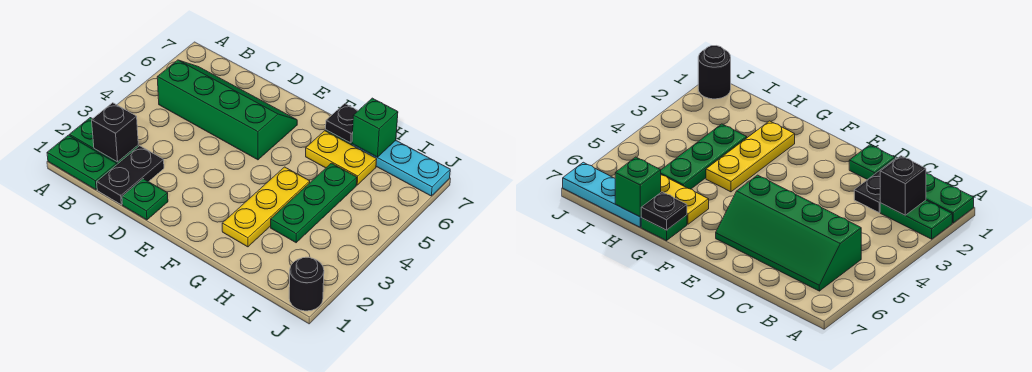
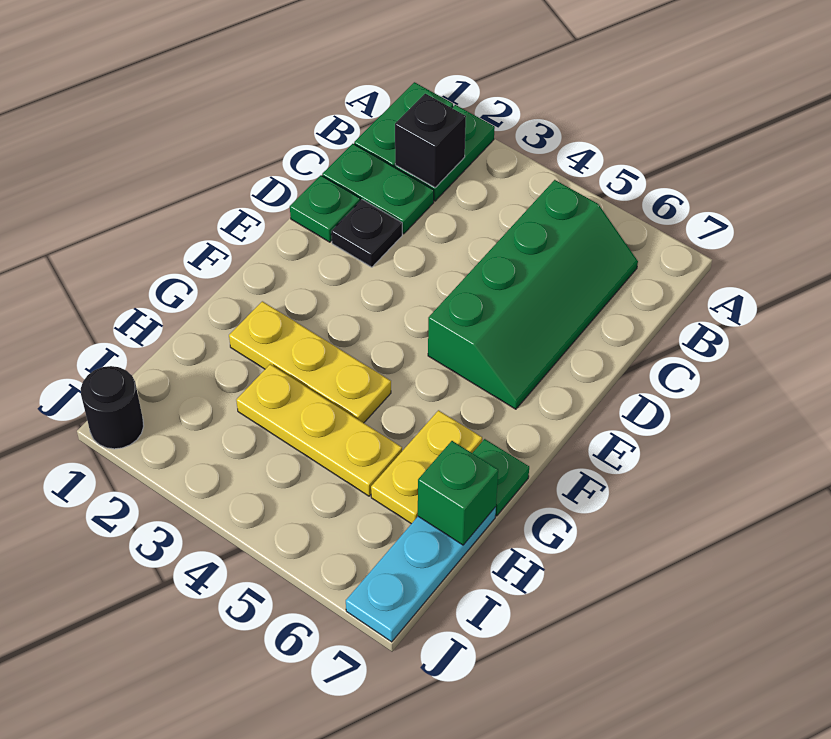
black plate C1:C2 level 1 -> green plate C1:C2 level 1
black plate G7 level 2 -> black plate D2 level 1
green plate H3:H5 level 1 -> yellow plate H3:H5 level 1

